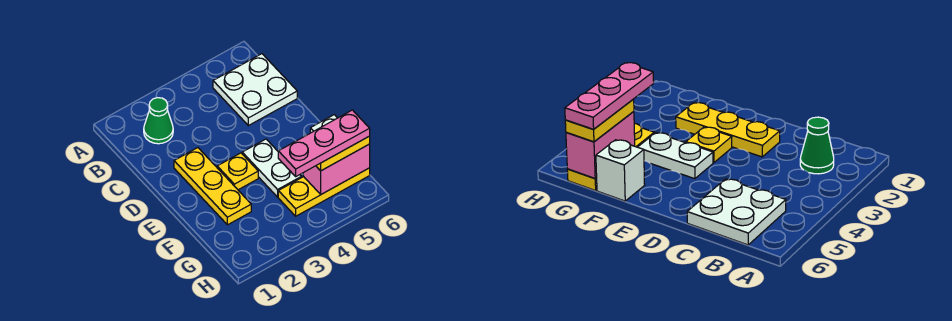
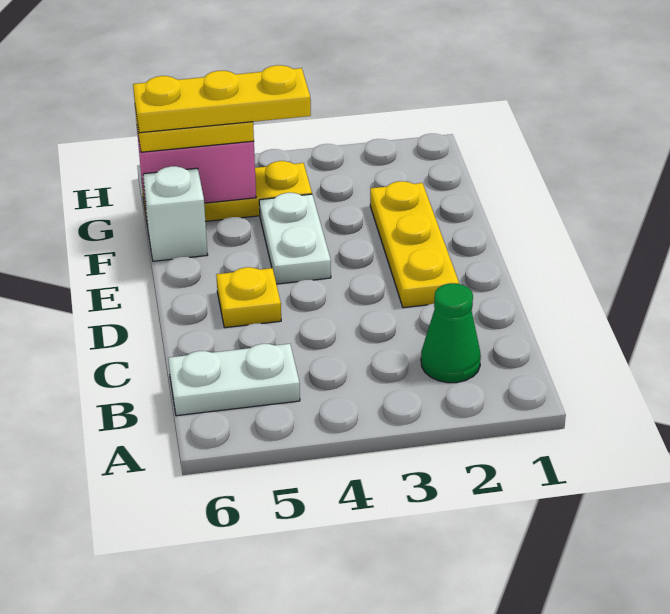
white plate B5:C6 level 1 -> white plate B5:B6 level 1
yellow plate E3 level 1 -> yellow plate D5 level 1
pink plate G4:G6 level 4 -> yellow plate G4:G6 level 4

